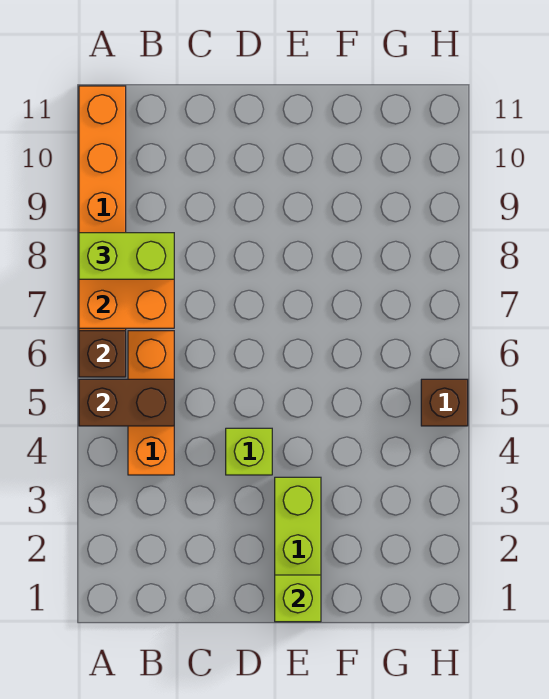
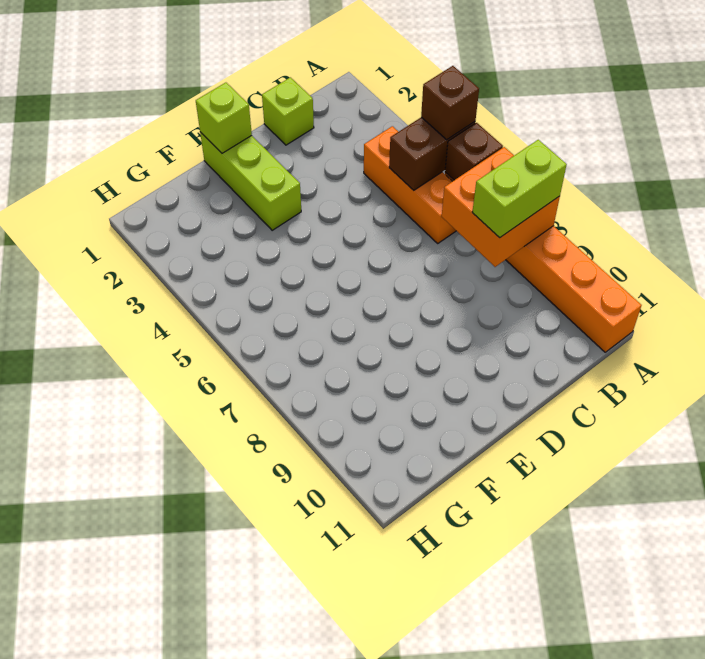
lime brick D4 level 1 -> lime brick C1 level 1
brown brick H5 level 1 -> brown brick A5 level 3

